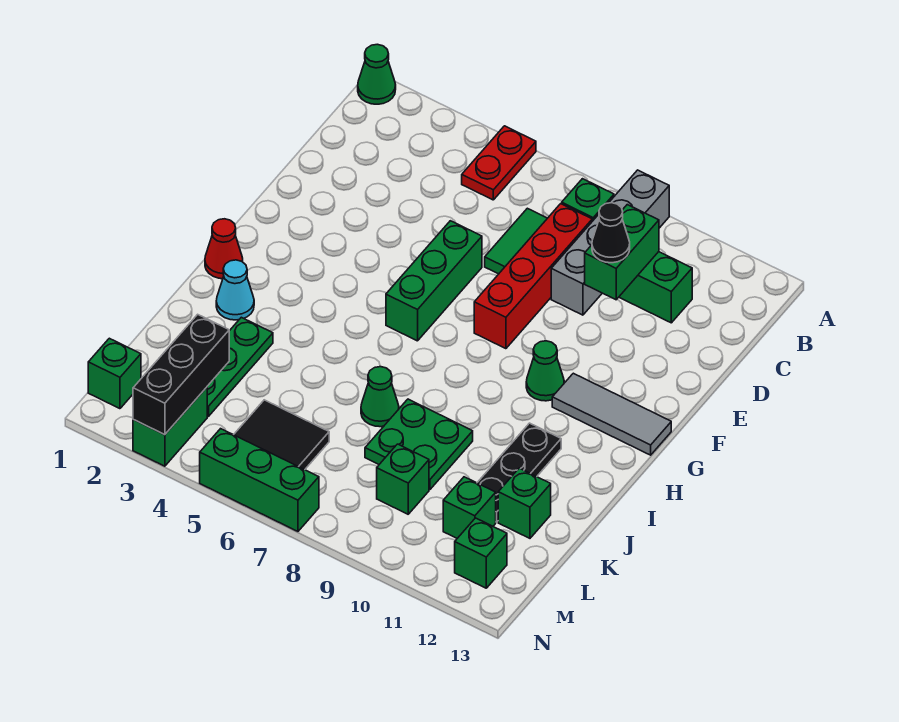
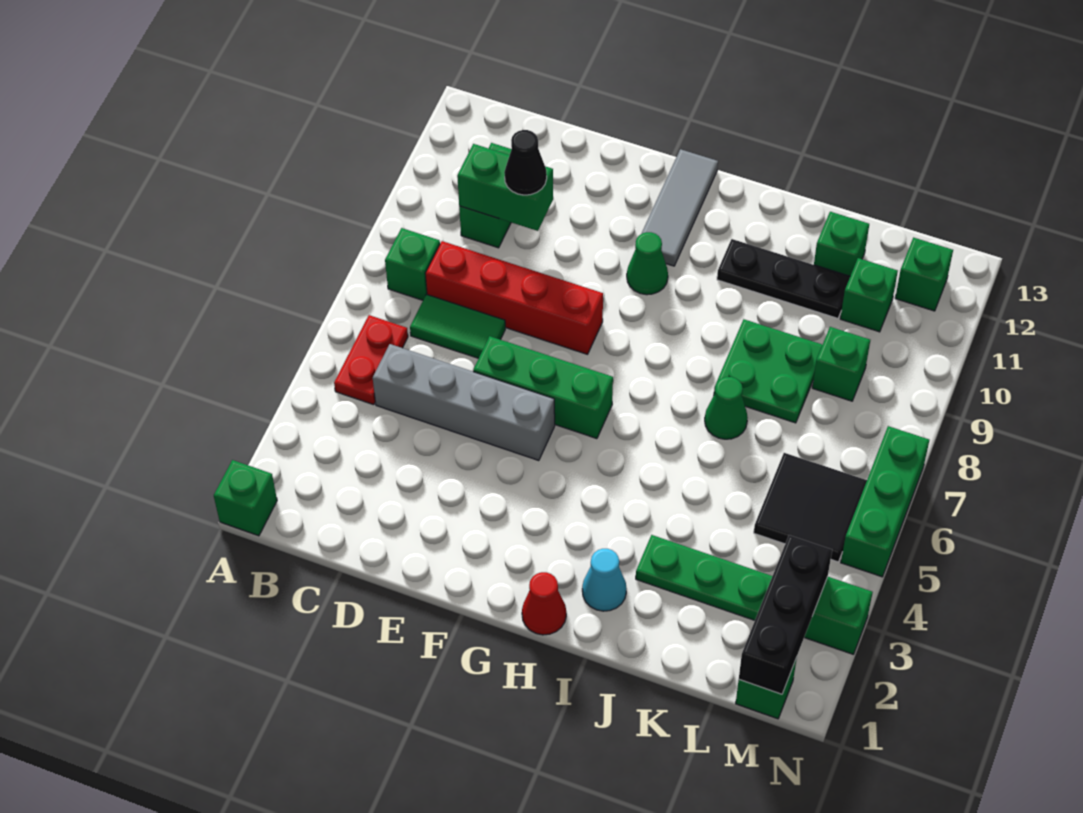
green cone A1 level 1 -> green brick A1 level 1
red plate A5:B5 level 1 -> red plate B5:B6 level 1
grey brick A9:D9 level 1 -> grey brick C5:F5 level 1
black brick L3:N3 level 2 -> black brick M1:M3 level 2

